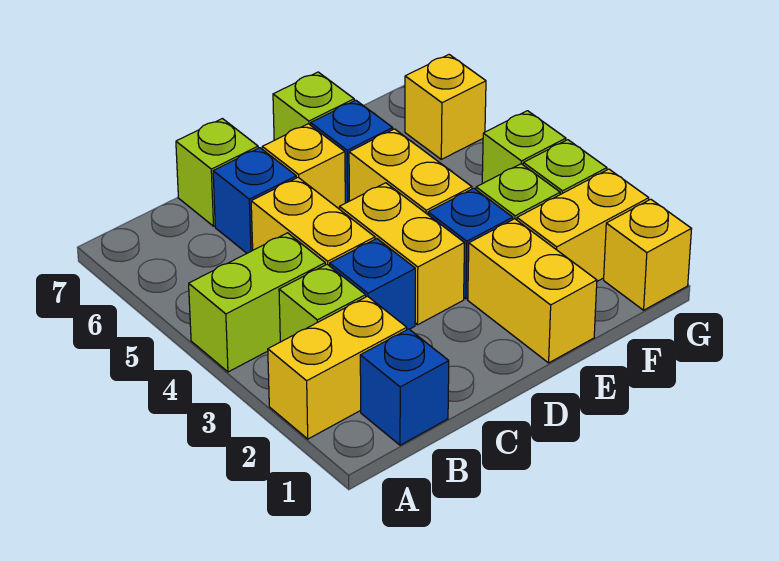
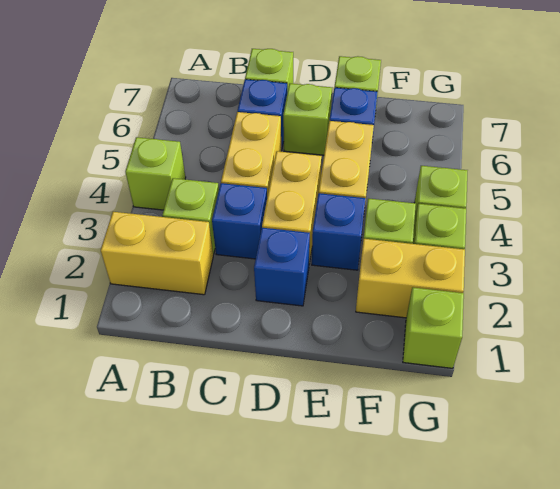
lime brick A4:B4 level 1 -> lime brick A4 level 1
blue brick B1 level 1 -> blue brick D2 level 1
yellow brick D6 level 1 -> lime brick D6 level 1
yellow brick E1:E2 level 1 -> none
yellow brick G1 level 1 -> lime brick G1 level 1
yellow brick G6 level 1 -> none

